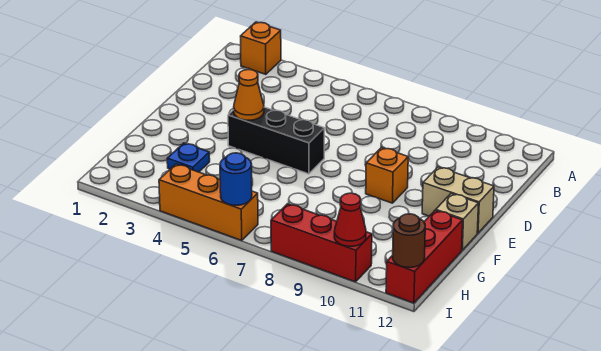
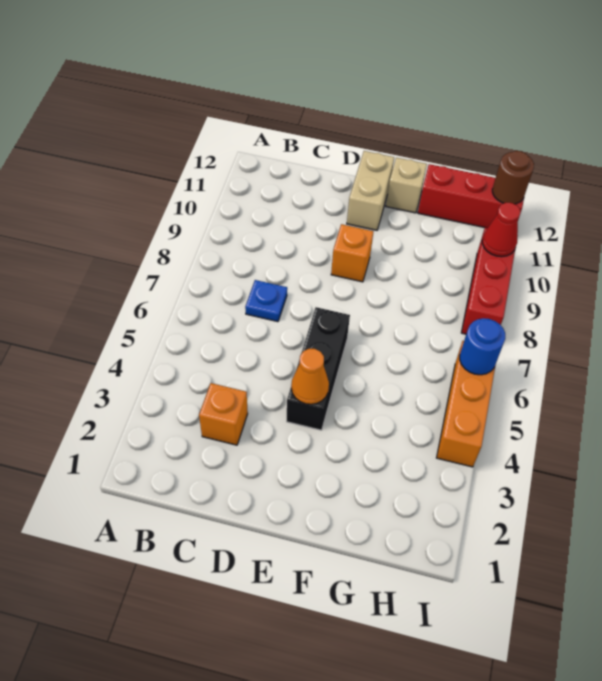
orange brick A2 level 1 -> orange brick C3 level 1
blue plate G3 level 1 -> blue plate C7 level 1

